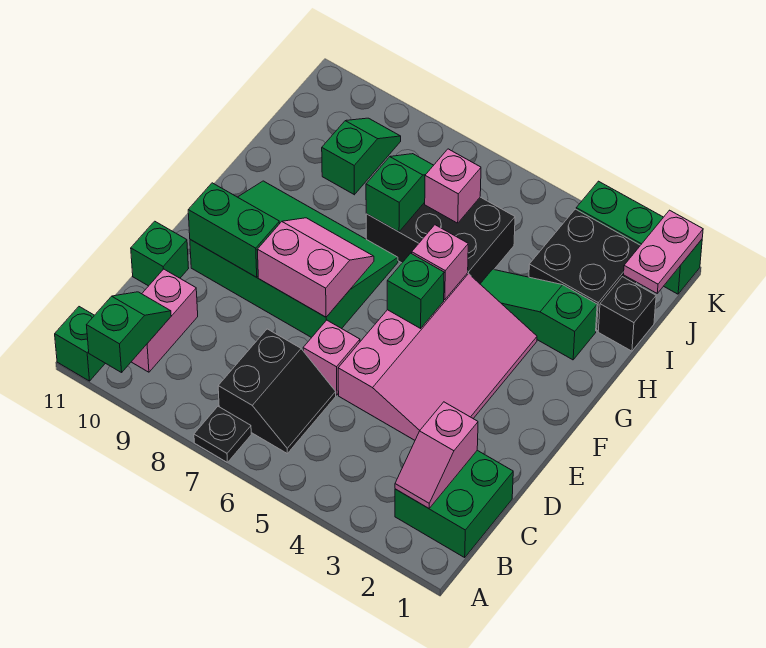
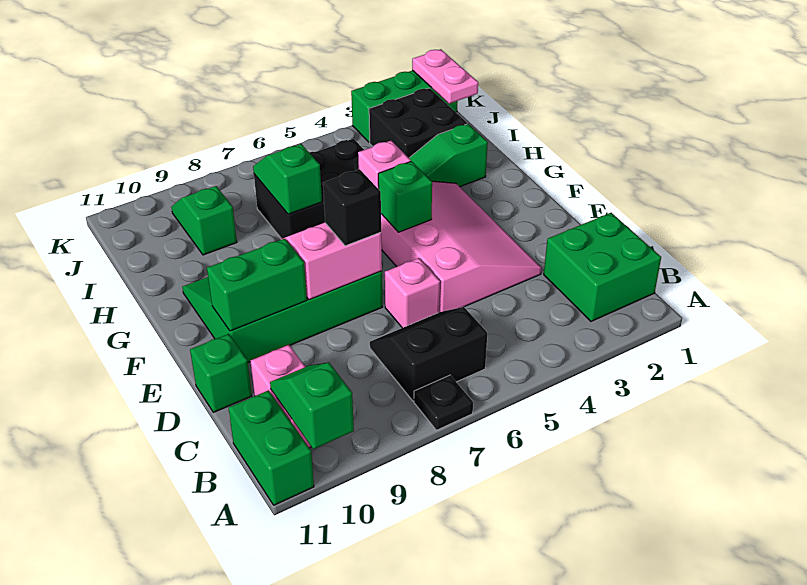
green brick A11 level 1 -> green brick A11:B11 level 1
pink slope B2:C2 level 2 top C -> none
black slope B6:C7 level 1 top 7 -> black slope B6:C7 level 1 top B
black brick I1 level 1 -> black brick E7 level 3
pink brick I6 level 2 -> none

